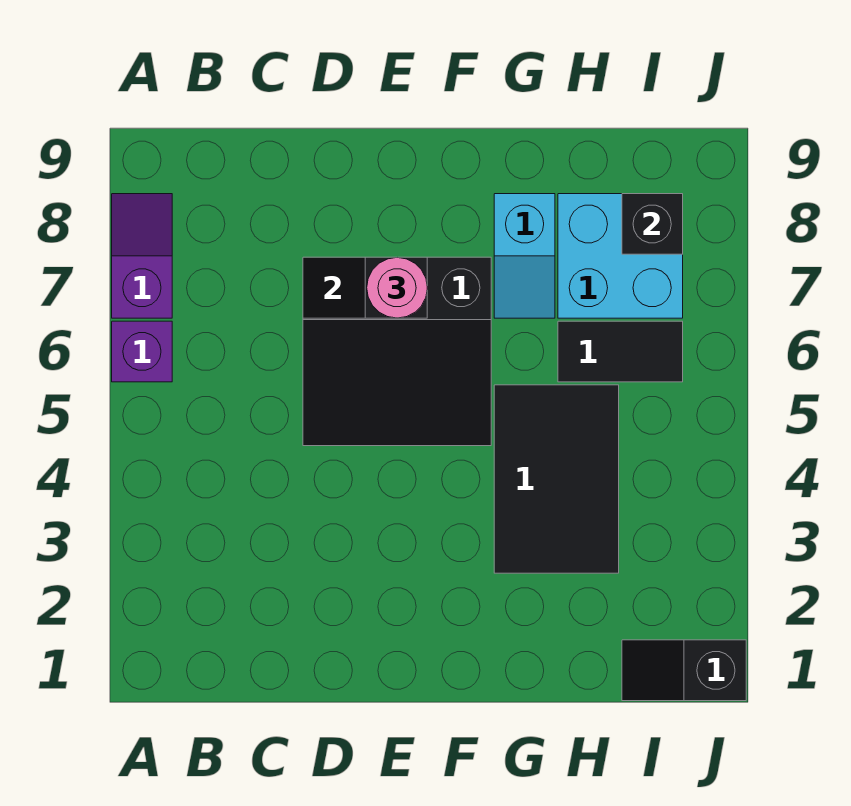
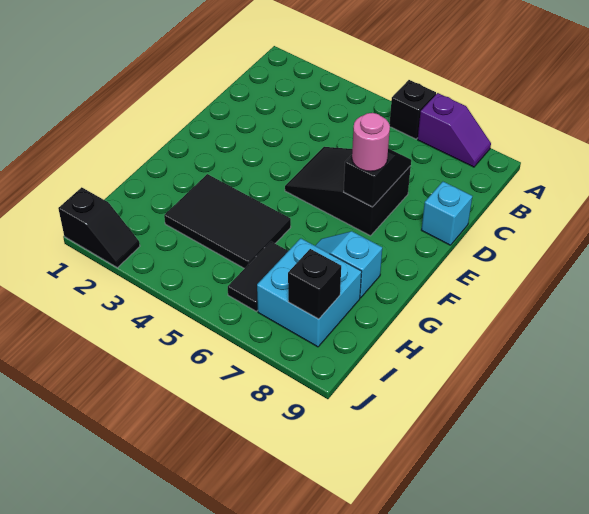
purple brick A6 level 1 -> black brick A6 level 1
black slope D5:F7 level 1 top 7 -> black slope D5:E7 level 1 top 7
none -> cyan brick D9 level 1
black slope I1:J1 level 1 top J -> black slope J1:J2 level 1 top 1

